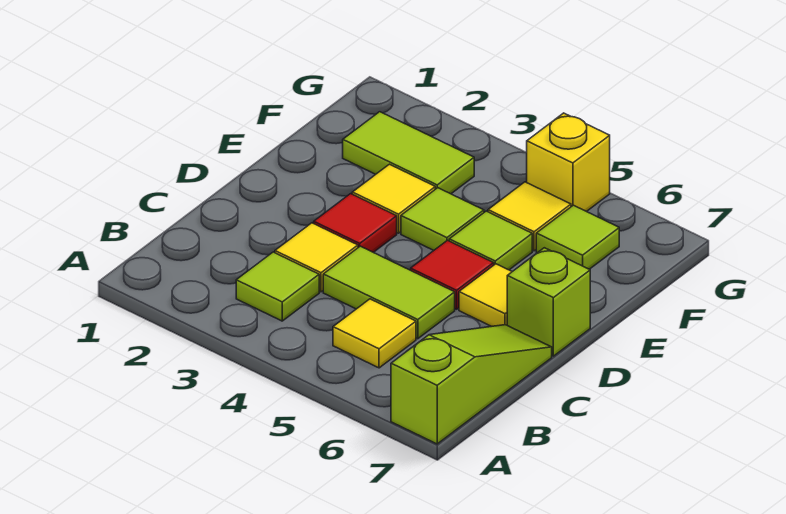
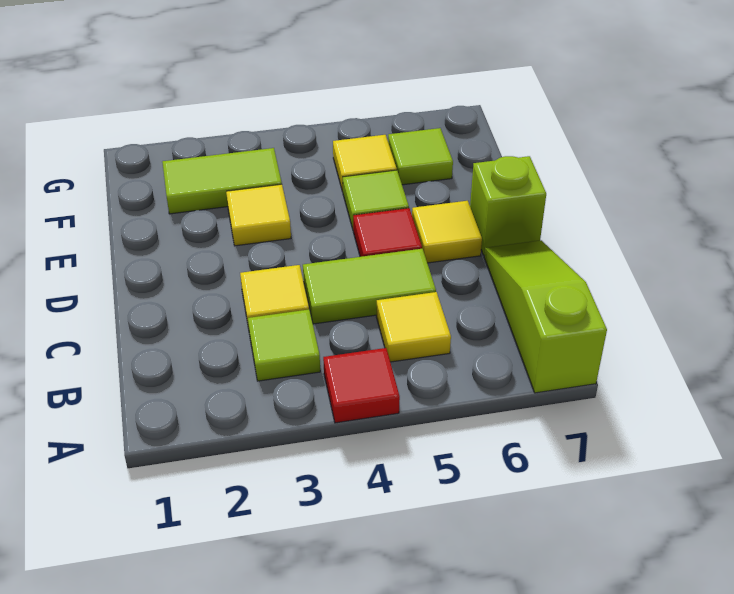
red tile D3 level 1 -> red tile A4 level 1
lime tile E4 level 1 -> none
yellow brick G5 level 1 -> none

